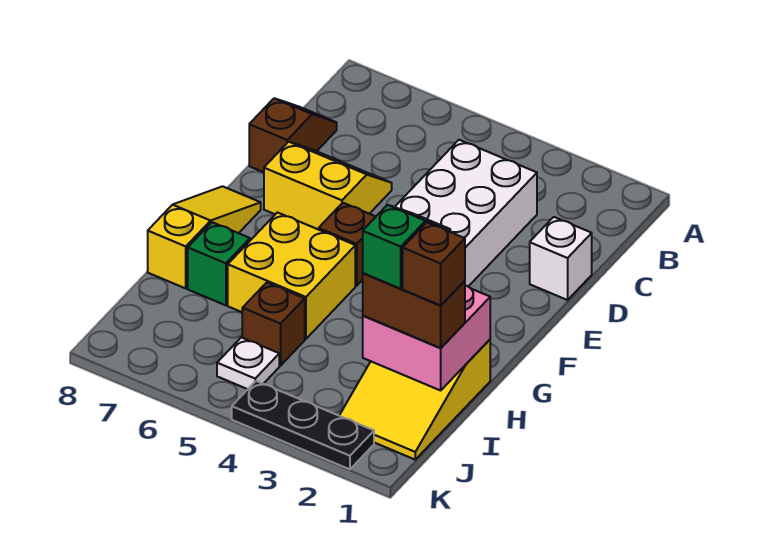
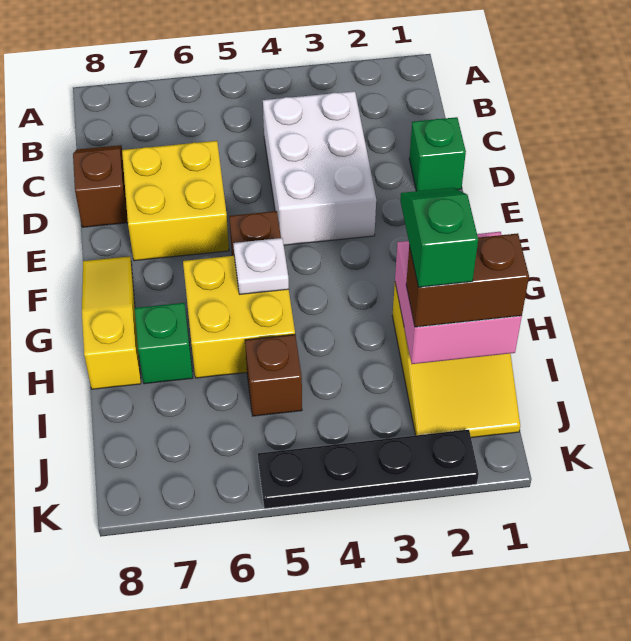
white brick D1 level 1 -> green brick D1 level 1
yellow slope D6:E7 level 1 top E -> yellow brick D6:E7 level 1
brown brick I1 level 4 -> none
white plate J5 level 1 -> white plate G5 level 2
black plate K2:K4 level 1 -> black plate K2:K5 level 1

